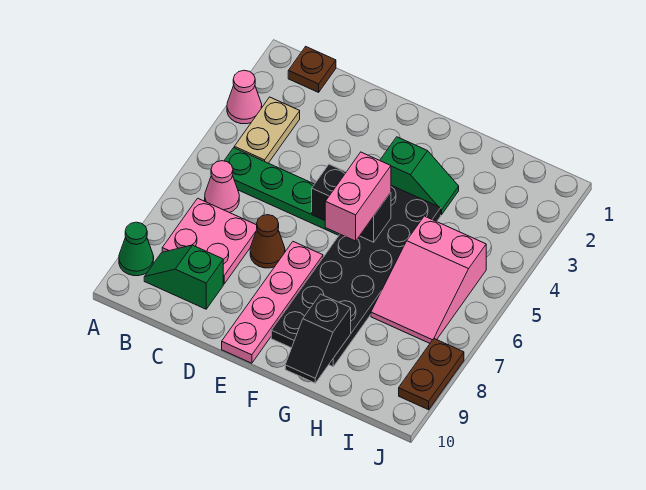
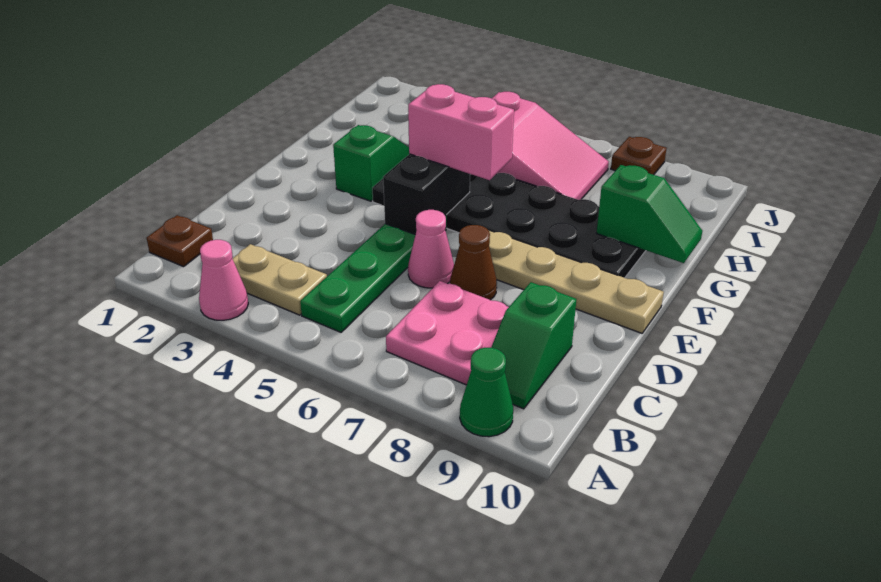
pink cone B6 level 1 -> pink cone D6 level 1
pink plate E7:E10 level 1 -> tan plate E7:E10 level 1
black slope G9:G10 level 2 top 9 -> green slope G9:G10 level 2 top 9
brown plate J8:J9 level 1 -> brown plate J8 level 1

